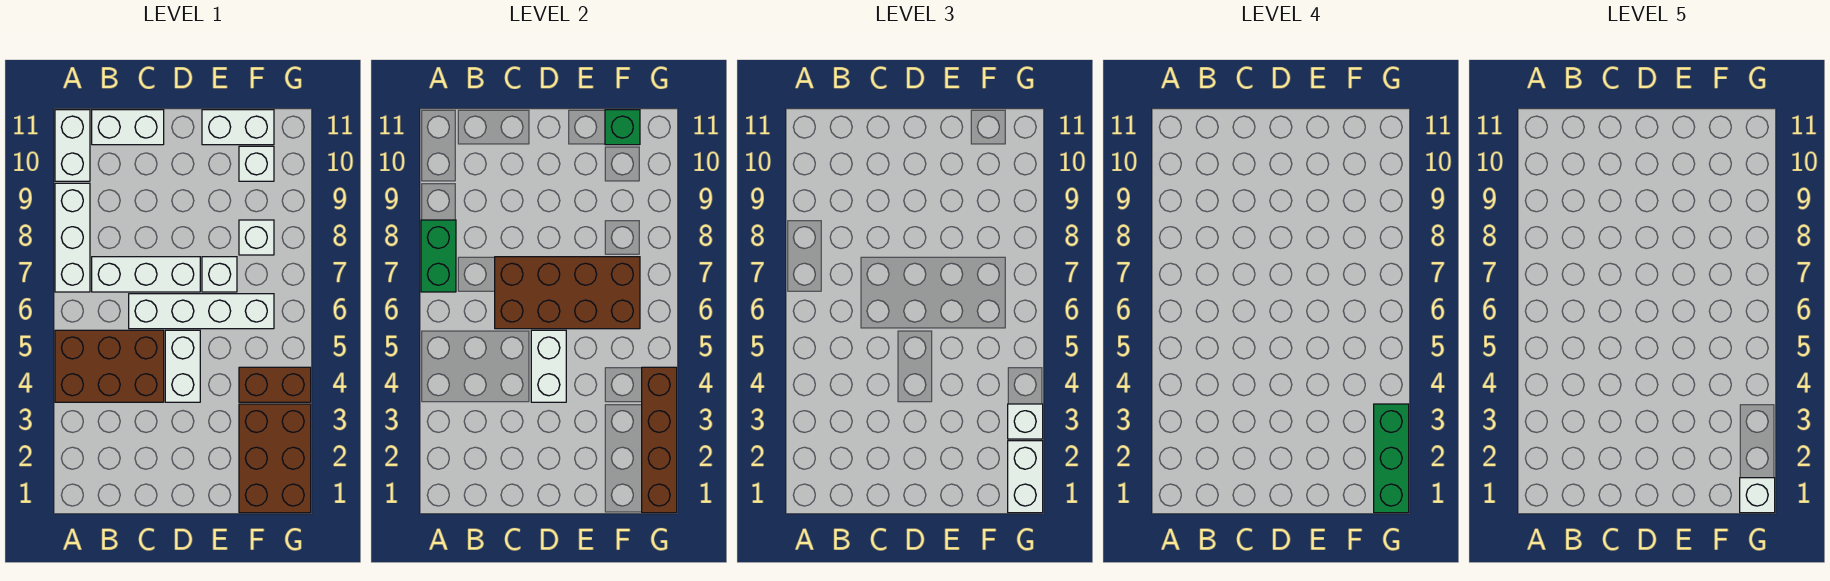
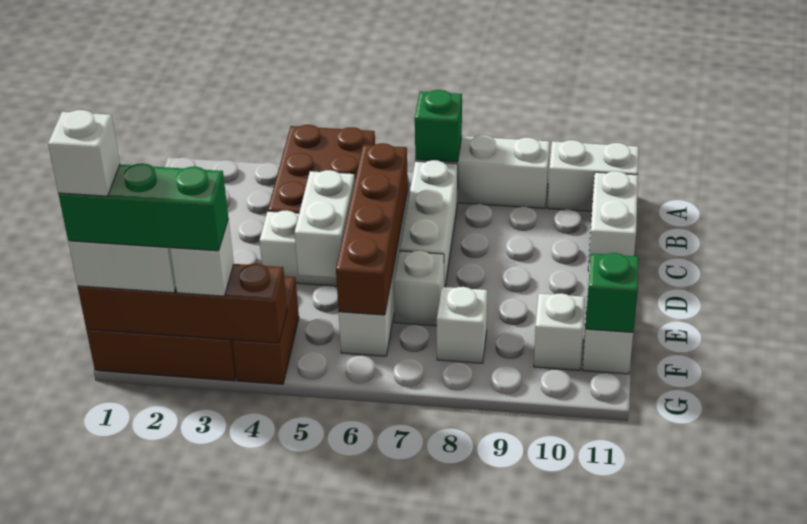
green brick A7:A8 level 2 -> green brick A7 level 2
brown brick C6:F7 level 2 -> brown brick C6:F6 level 2
white brick D4:D5 level 2 -> white brick D5:E5 level 2

